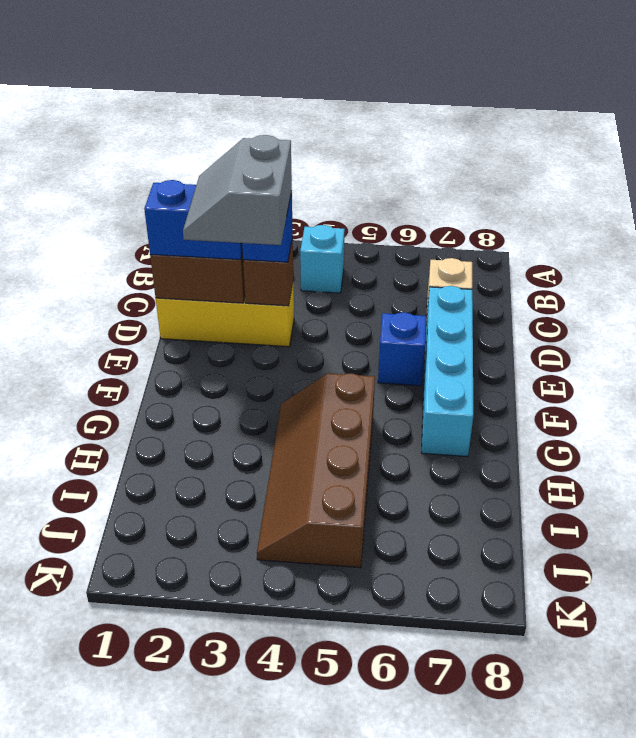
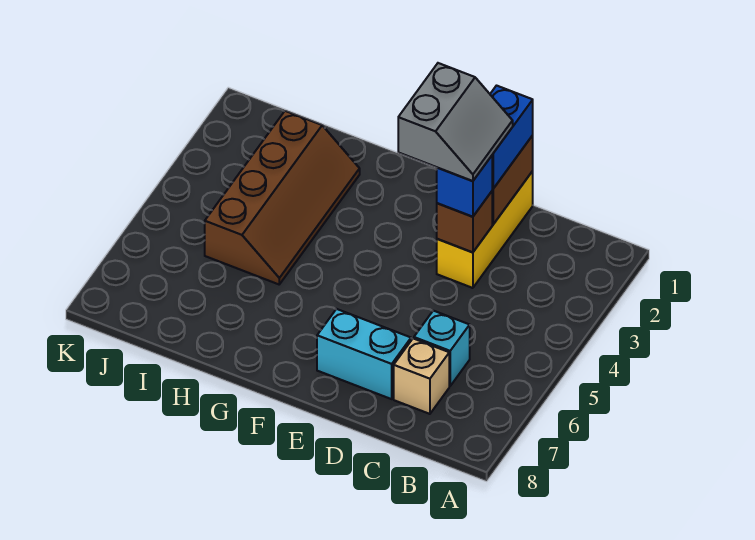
cyan brick B4 level 1 -> cyan brick C6 level 1
grey slope D2:E3 level 4 top 3 -> grey slope D2:E3 level 4 top E
cyan brick D7:G7 level 1 -> cyan brick D7:E7 level 1
blue brick E6 level 1 -> none
brown slope G4:J5 level 1 top 5 -> brown slope H2:I5 level 1 top I

